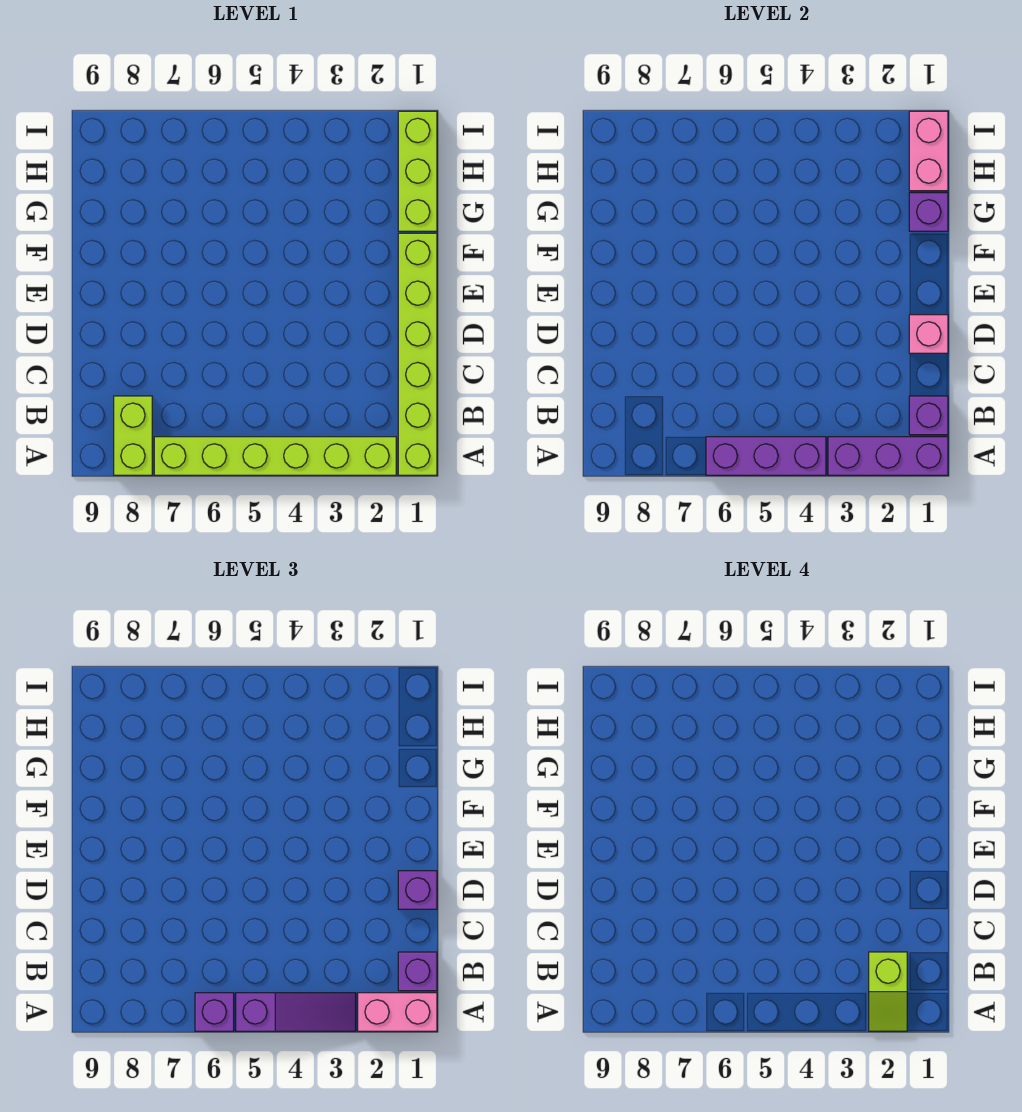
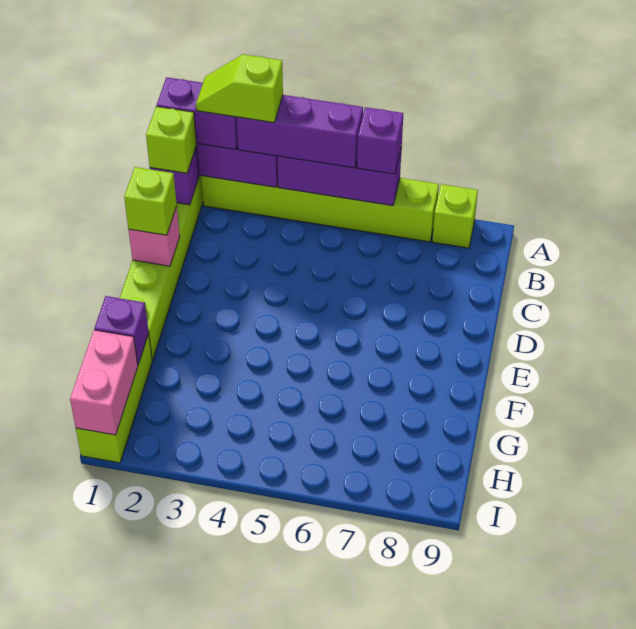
pink brick A1:A2 level 3 -> purple brick A1:A2 level 3
lime slope A2:B2 level 4 top B -> lime slope A2:A3 level 4 top 3
purple slope A3:A5 level 3 top 5 -> purple brick A3:A5 level 3
lime brick A8:B8 level 1 -> lime brick A8 level 1
purple brick B1 level 3 -> lime brick B1 level 3
purple brick D1 level 3 -> lime brick D1 level 3

